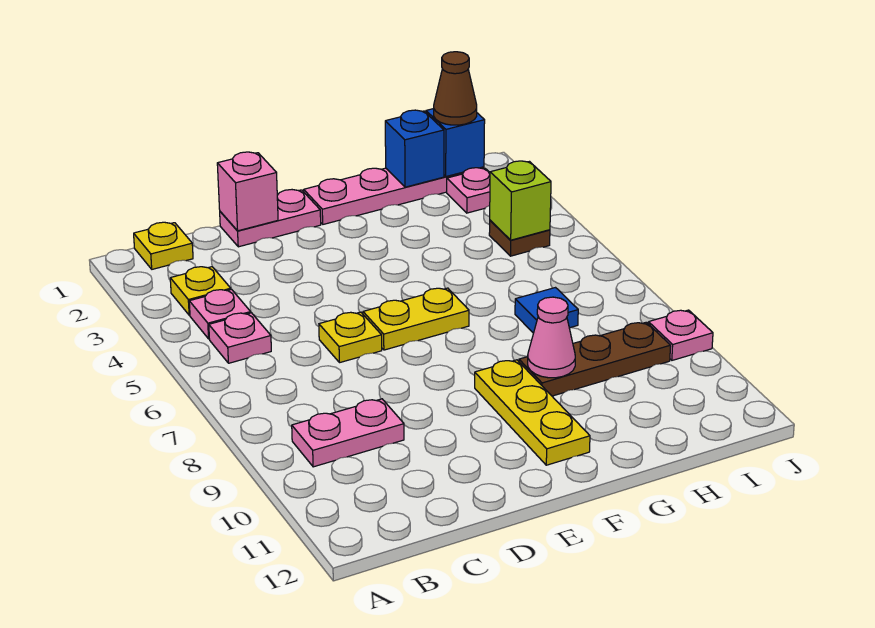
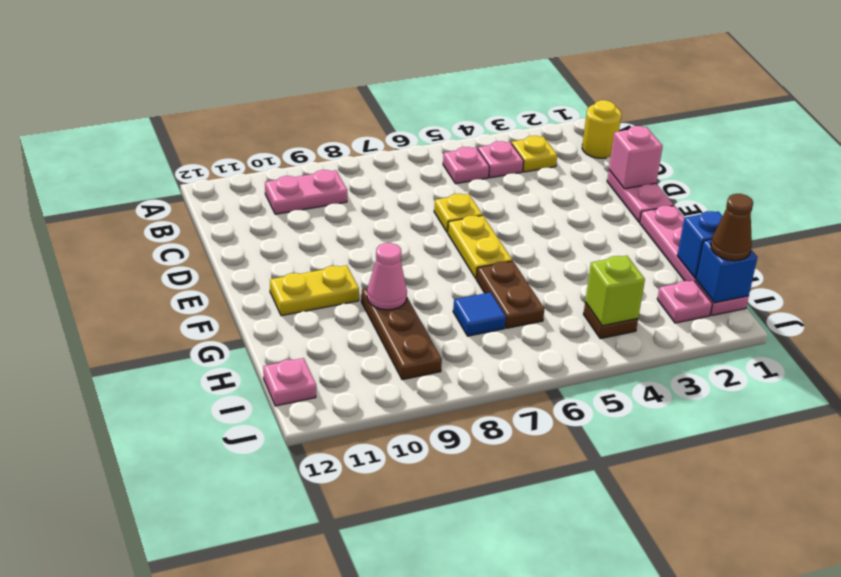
yellow plate B1 level 1 -> yellow round brick B1 level 1
pink plate B9:C9 level 1 -> pink plate B9:B10 level 1
yellow plate F9:F11 level 1 -> yellow plate F10:F11 level 1
none -> brown plate G6:H6 level 1
pink plate J9 level 1 -> pink plate I12 level 1

